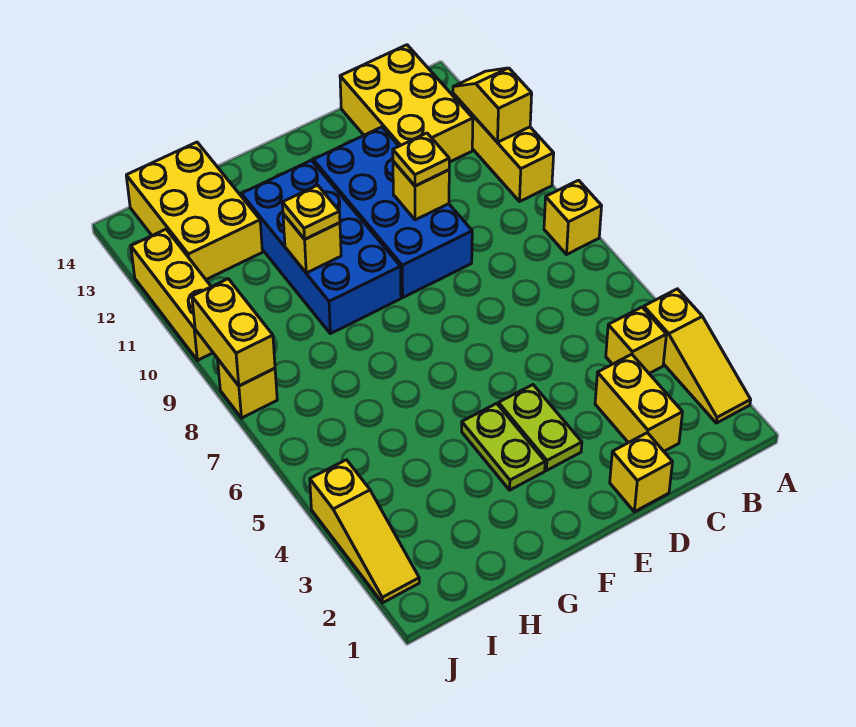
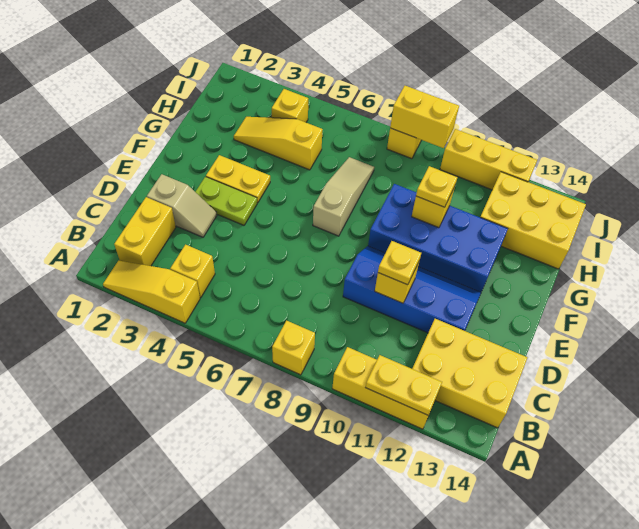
yellow slope A11:A12 level 2 top 11 -> yellow plate A11:A12 level 2
yellow brick C2:C3 level 1 -> yellow brick B2:C2 level 1
yellow brick D1 level 1 -> yellow brick I4 level 1
none -> tan slope D2:D3 level 1 top 2
blue brick D9:E12 level 1 -> blue slope D9:E12 level 1 top D
lime plate F3:F4 level 1 -> yellow plate F3:F4 level 1
none -> tan slope F7:H7 level 1 top F
yellow slope J2:J4 level 1 top 4 -> yellow slope H3:H5 level 1 top 5

